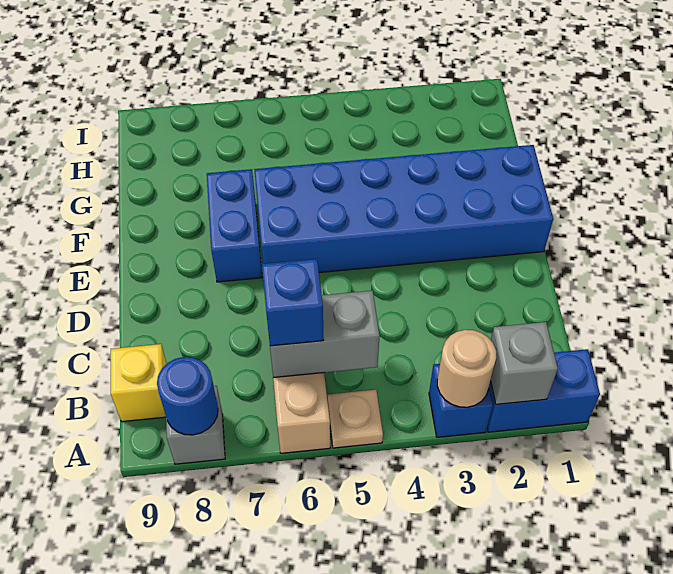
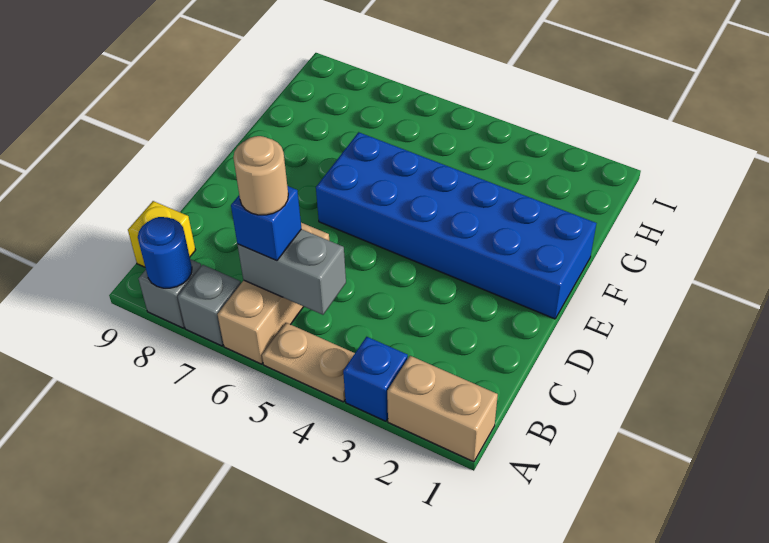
blue brick A1:A2 level 1 -> tan brick A1:A2 level 1
grey brick A2 level 2 -> grey brick A7 level 1
tan round brick A3 level 2 -> tan round brick B6 level 4
tan plate A5 level 1 -> tan plate A4:A5 level 1
blue brick E7:F7 level 1 -> none

